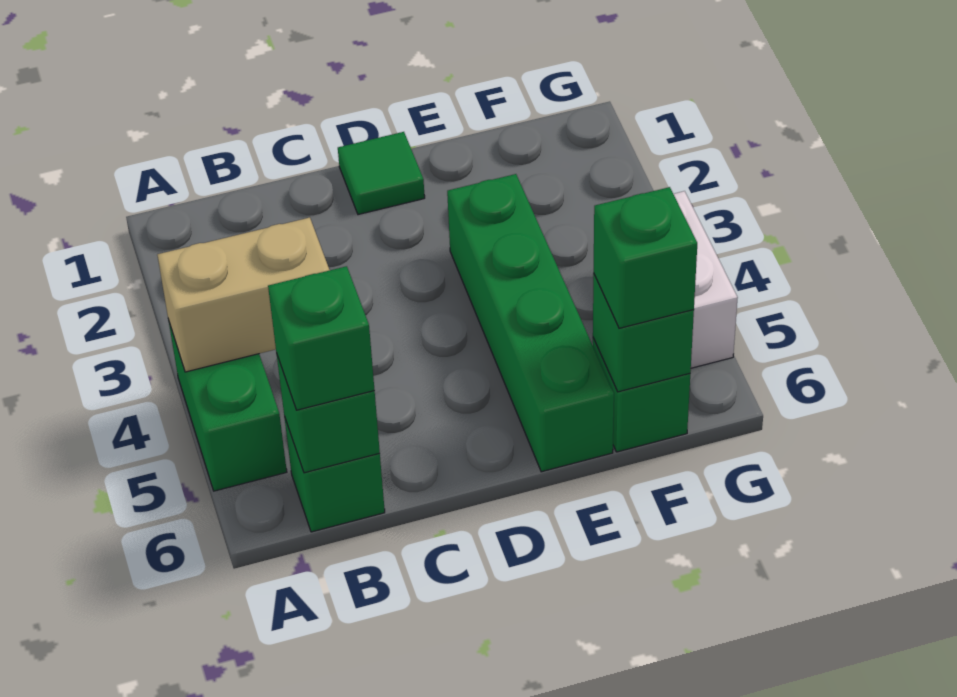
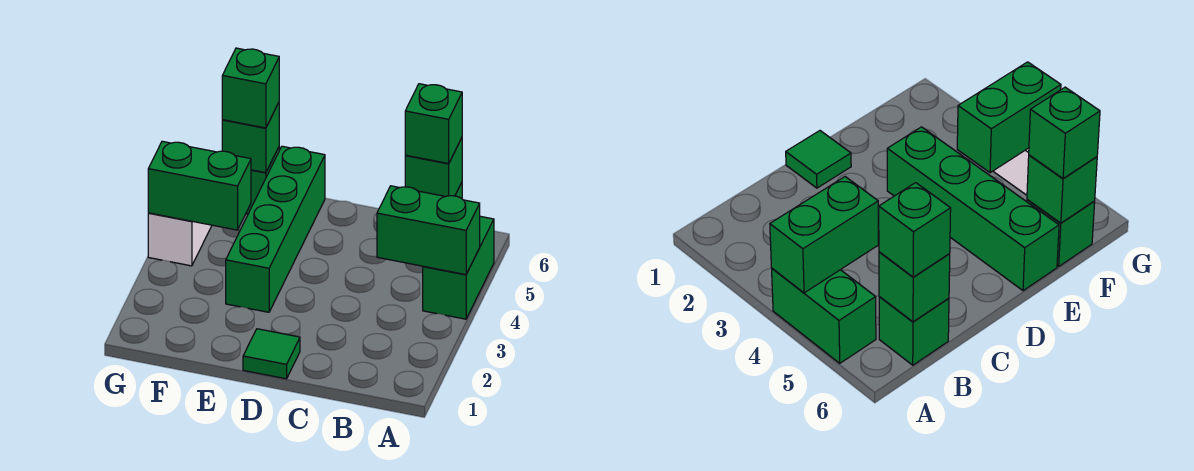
tan brick A4:B4 level 2 -> green brick A4:B4 level 2
none -> green brick F4:G4 level 2

